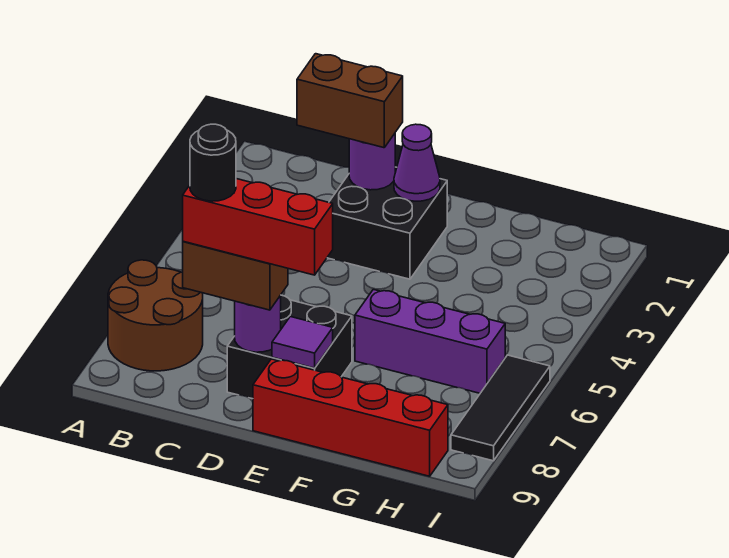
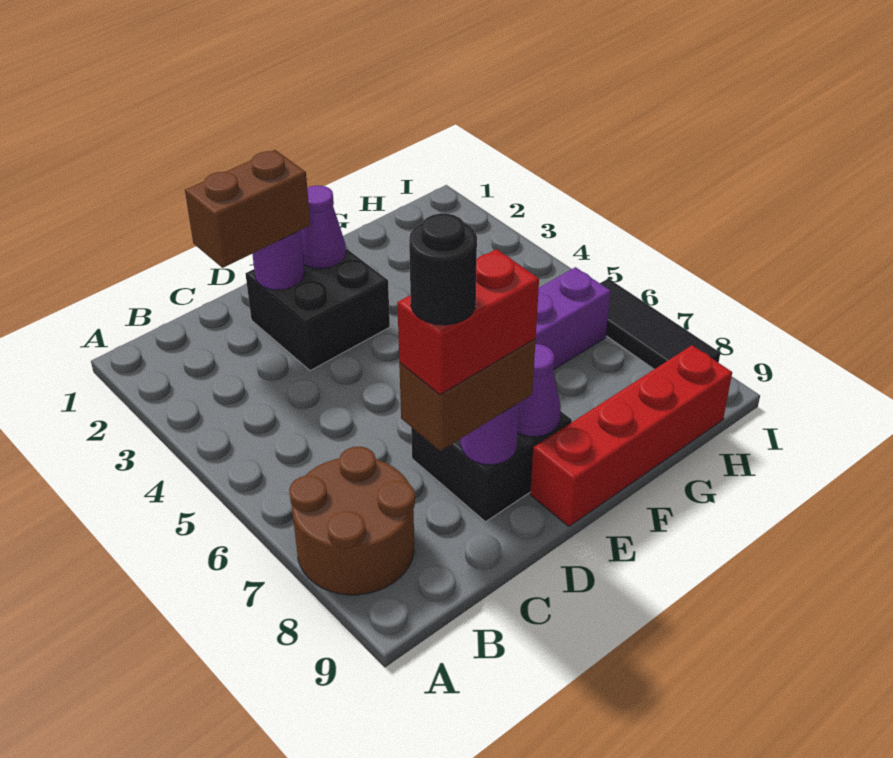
red brick C8:E8 level 4 -> red brick C8:D8 level 4
purple tile E8 level 2 -> purple cone E8 level 2

